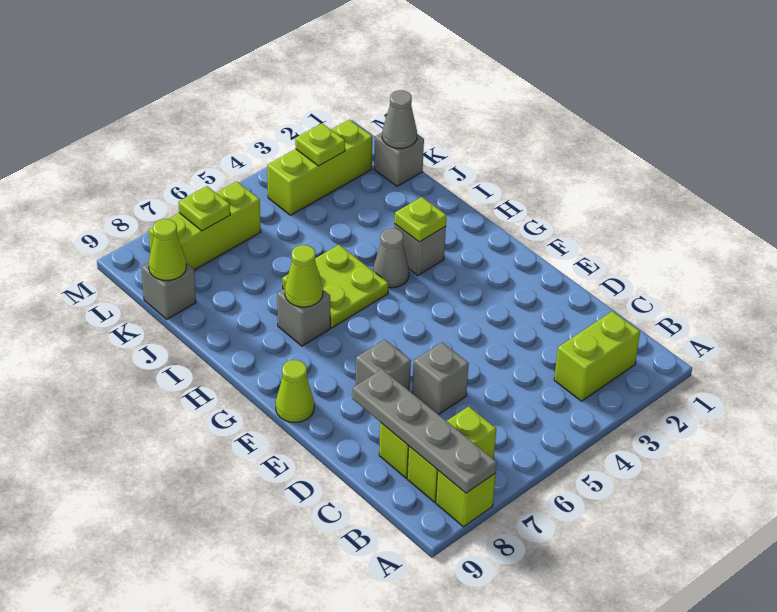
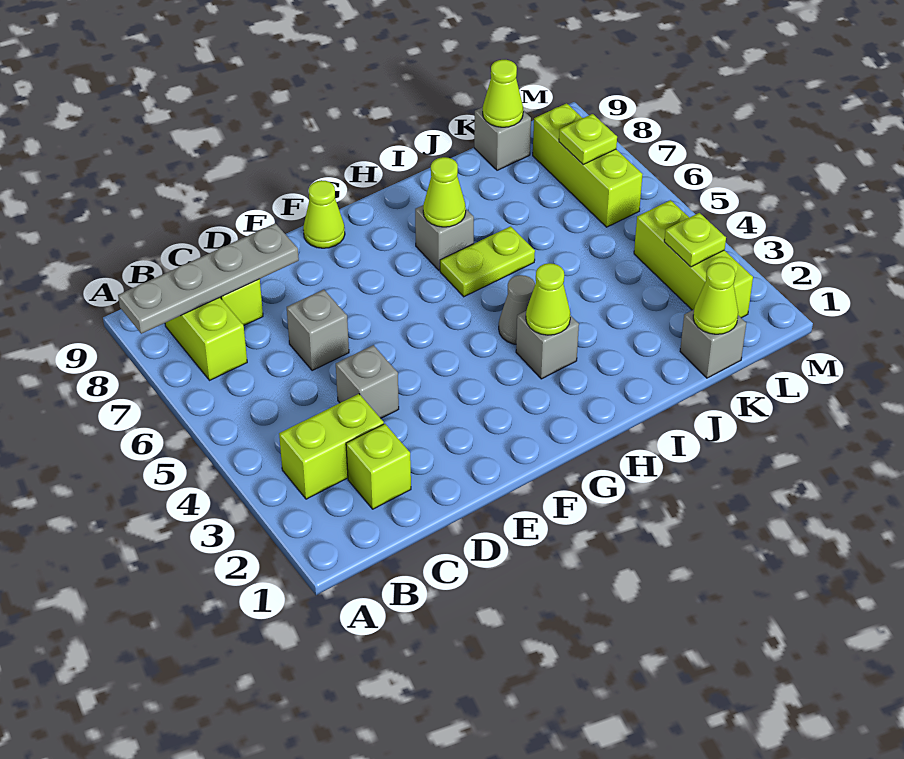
lime brick A8 level 1 -> lime brick C2 level 1
lime brick B2:B3 level 1 -> lime brick B3:C3 level 1
grey brick E7 level 1 -> grey brick D4 level 1
lime plate H3 level 2 -> lime cone H3 level 2
lime plate H5:I6 level 1 -> lime plate H6:I6 level 1
grey cone K1 level 2 -> lime cone K1 level 2

